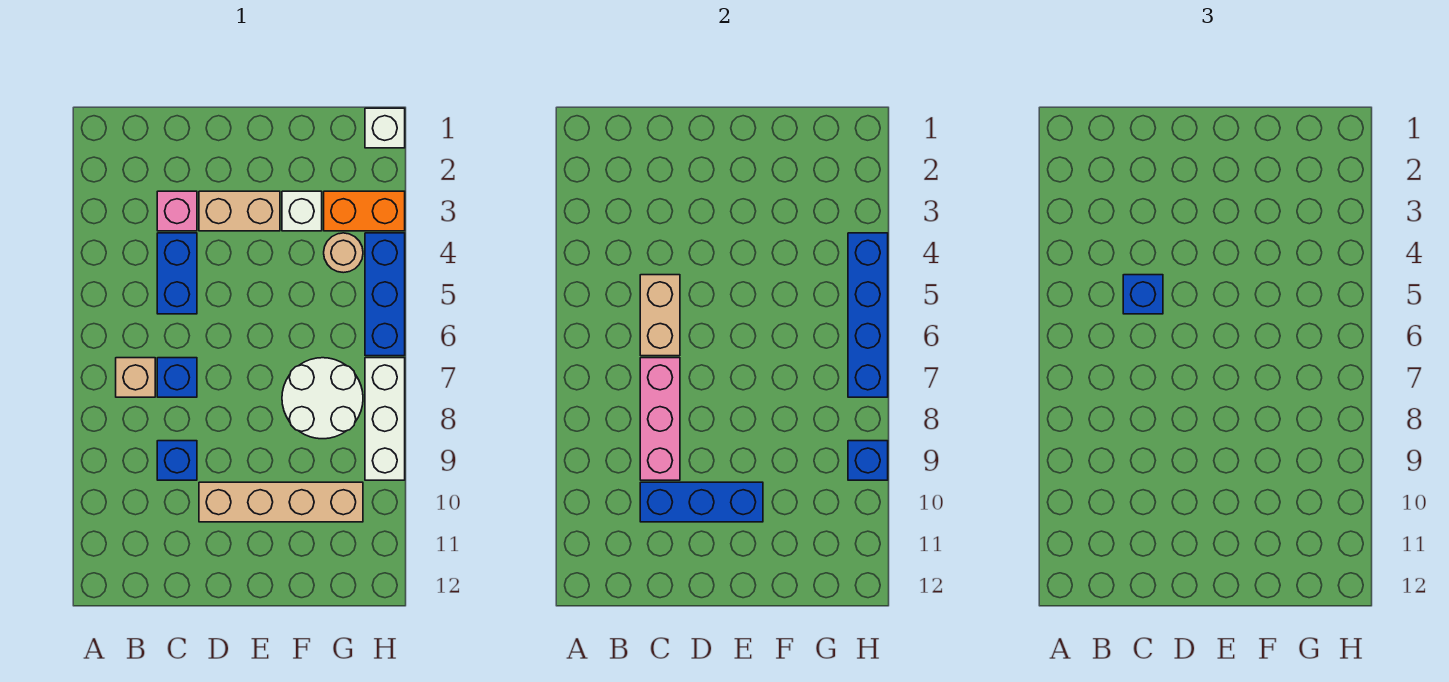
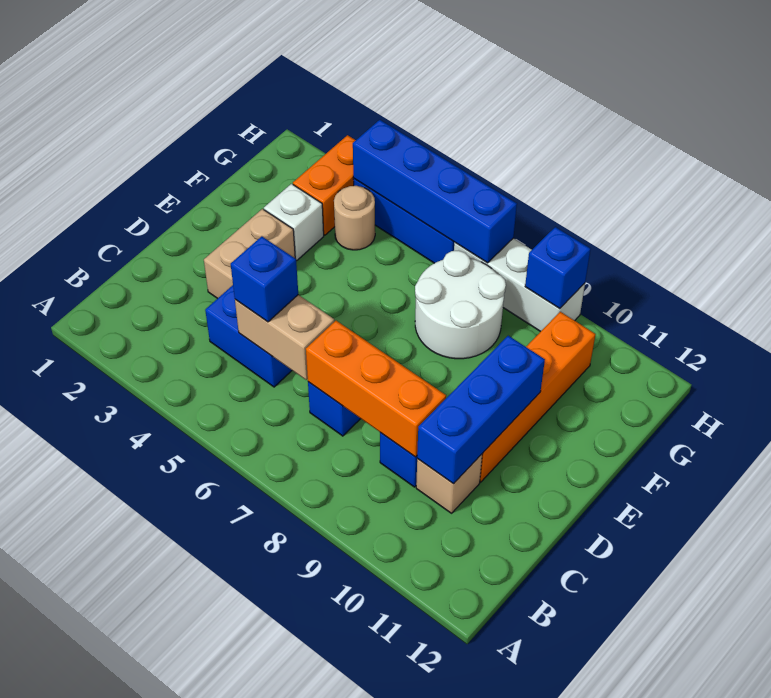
tan brick B7 level 1 -> tan brick C10 level 1
pink brick C3 level 1 -> none
pink brick C7:C9 level 2 -> orange brick C7:C9 level 2
tan brick D10:G10 level 1 -> orange brick D10:G10 level 1
white brick H1 level 1 -> none

